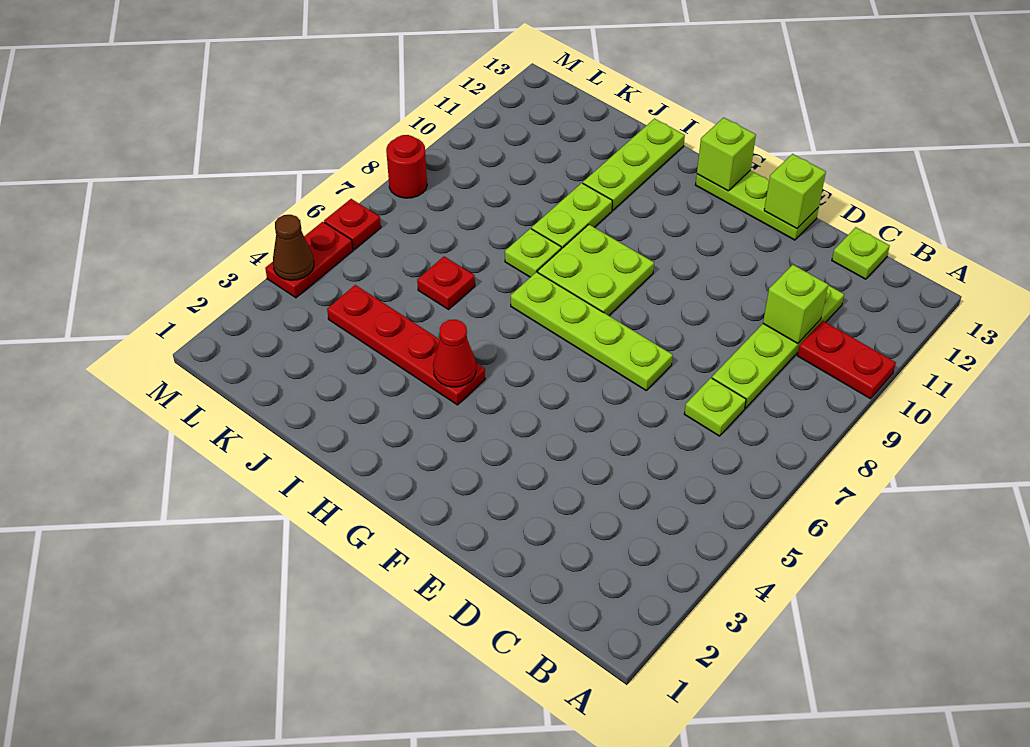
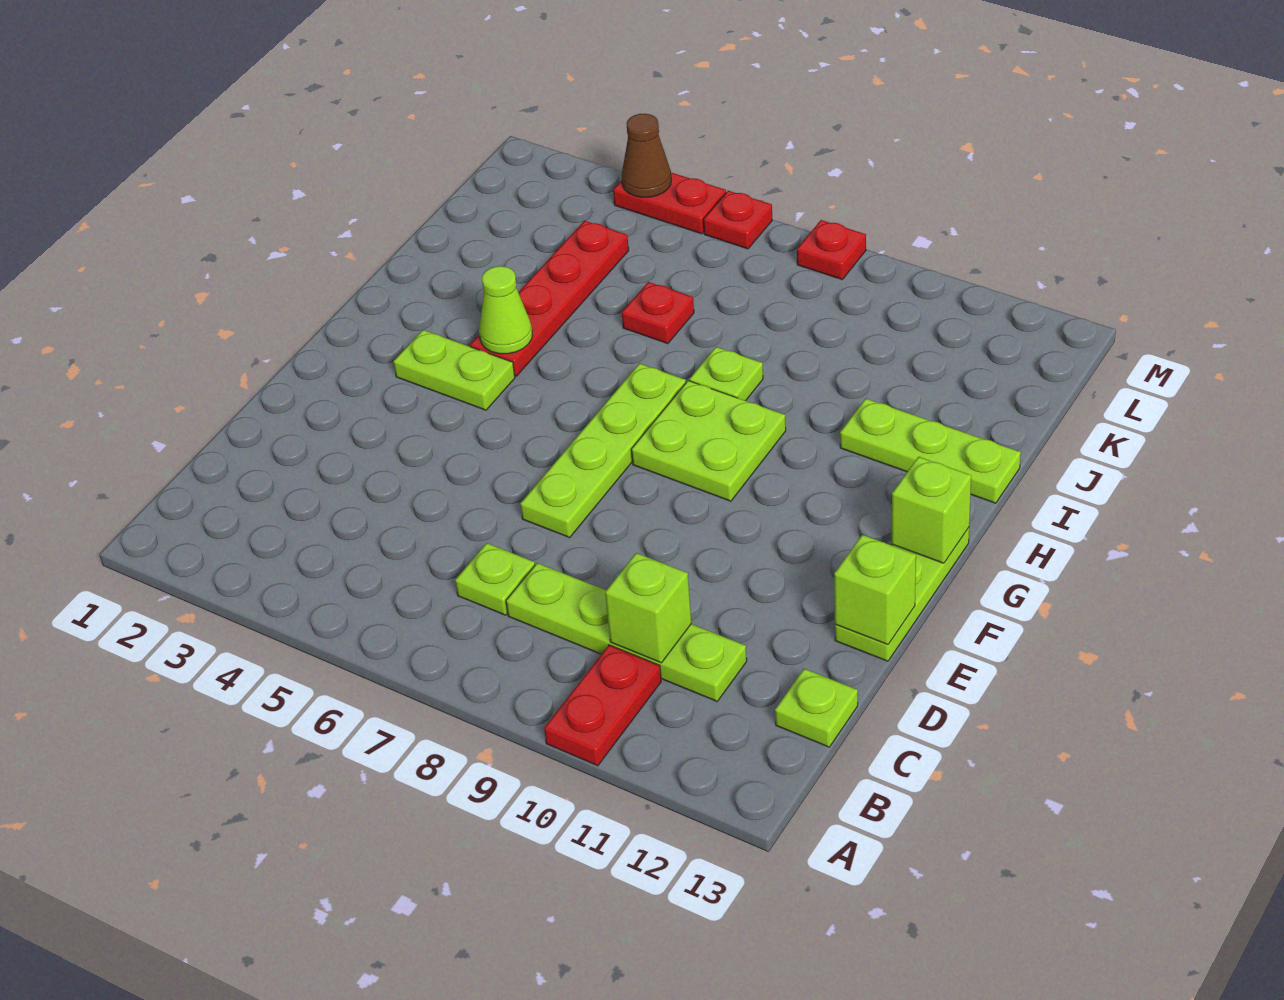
red cone H4 level 2 -> lime cone H4 level 2
lime plate I9:I10 level 1 -> lime plate G3:G4 level 1
red round brick M8 level 1 -> red plate M8 level 1

